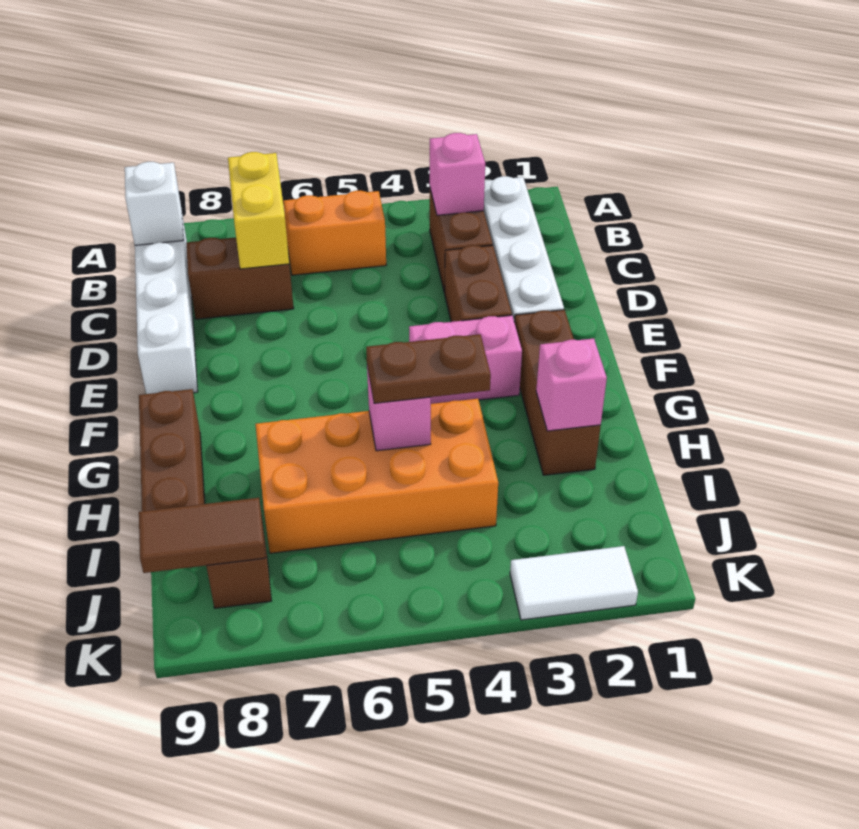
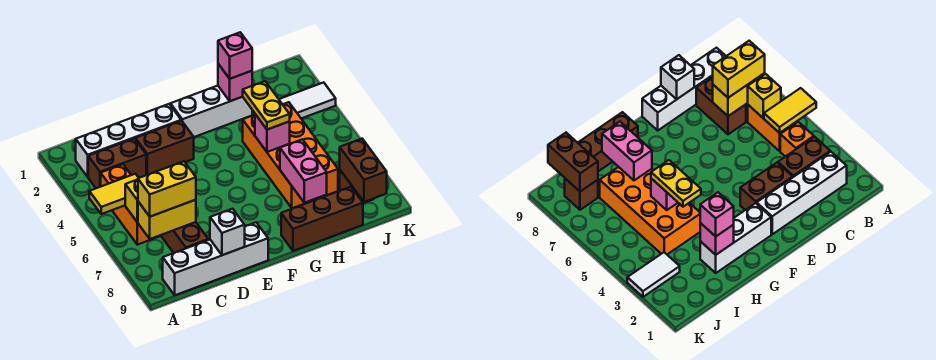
none -> yellow tile A5:B5 level 2
pink brick B3 level 2 -> pink brick H2 level 3
none -> orange brick B4 level 1
none -> yellow brick B6 level 2
none -> yellow brick B7:C7 level 3
white brick B9 level 2 -> white brick D9 level 2
brown brick F2:H2 level 1 -> white brick F2:H2 level 1
pink brick F3:F4 level 1 -> pink brick H7:H8 level 2
brown plate H4:H5 level 3 -> yellow plate H4:H5 level 3
brown tile J8:J9 level 2 -> brown brick J8:J9 level 2
white tile K2:K3 level 1 -> white tile J3:K3 level 1

